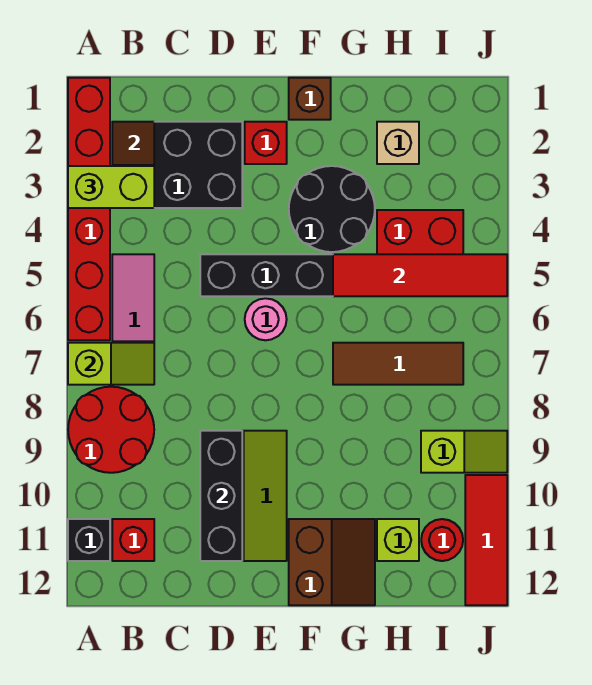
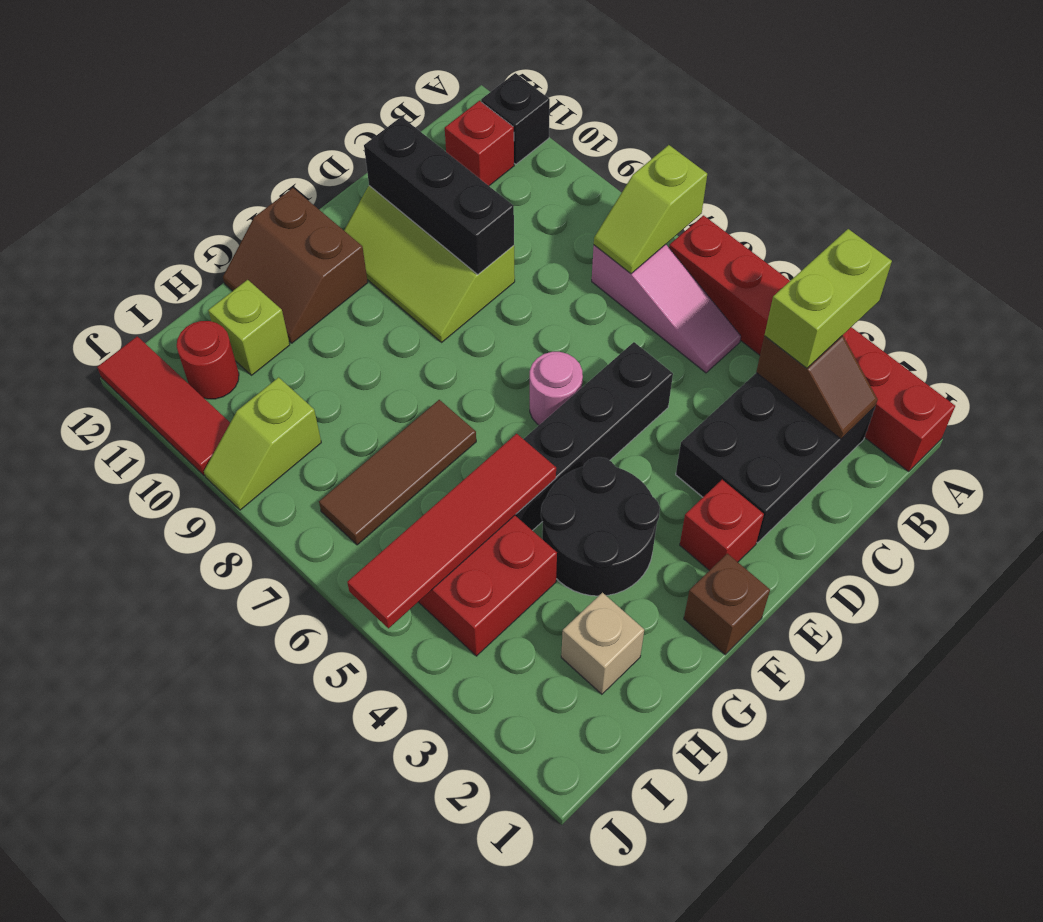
red round brick A8:B9 level 1 -> none

